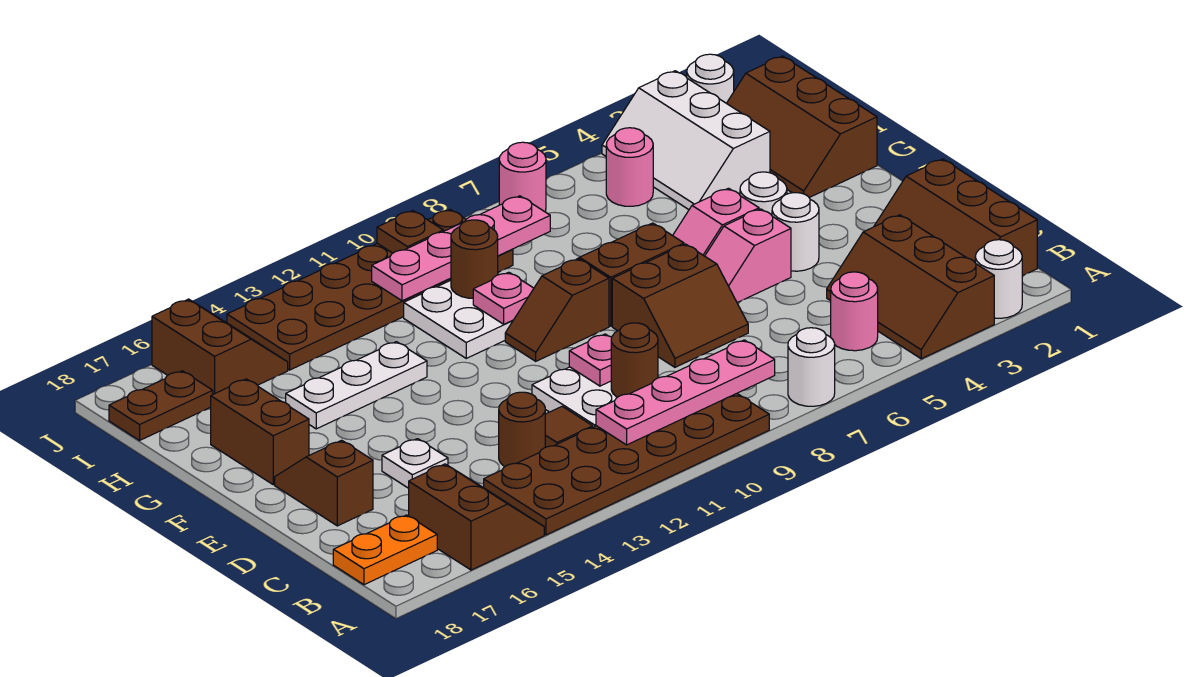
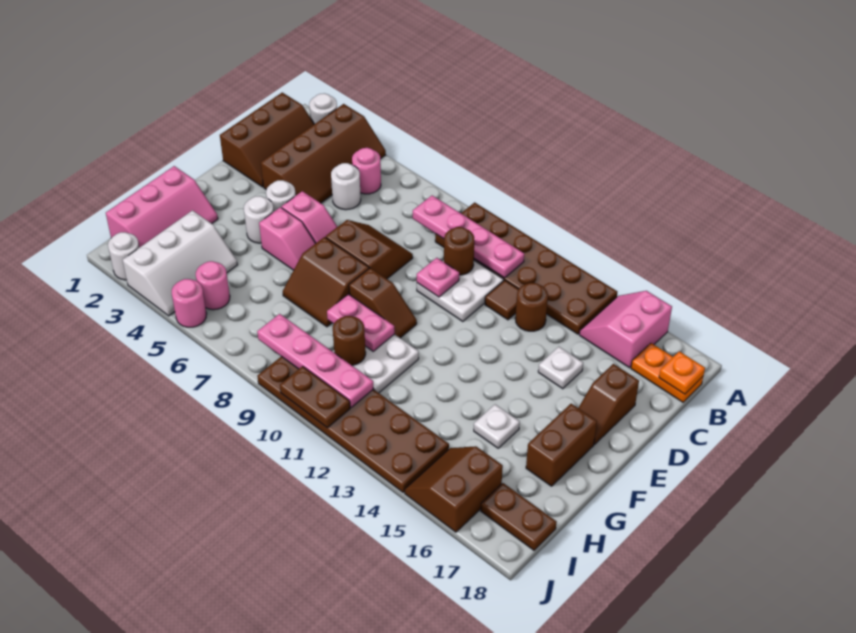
brown slope A3:C4 level 1 top 3 -> brown slope A3:D4 level 1 top 3
white round brick A7 level 1 -> white round brick C5 level 1
brown slope A15:B16 level 1 top 16 -> pink slope A15:B16 level 1 top 16
none -> orange plate B18 level 2
brown slope G1:I2 level 1 top 1 -> pink slope G1:I2 level 1 top 1
pink plate G10 level 2 -> pink plate G9:G10 level 2
white plate G13:G15 level 1 -> white plate G15 level 1
pink round brick J7 level 1 -> pink round brick J5 level 1
brown plate J10 level 2 -> brown plate J10:J11 level 2

